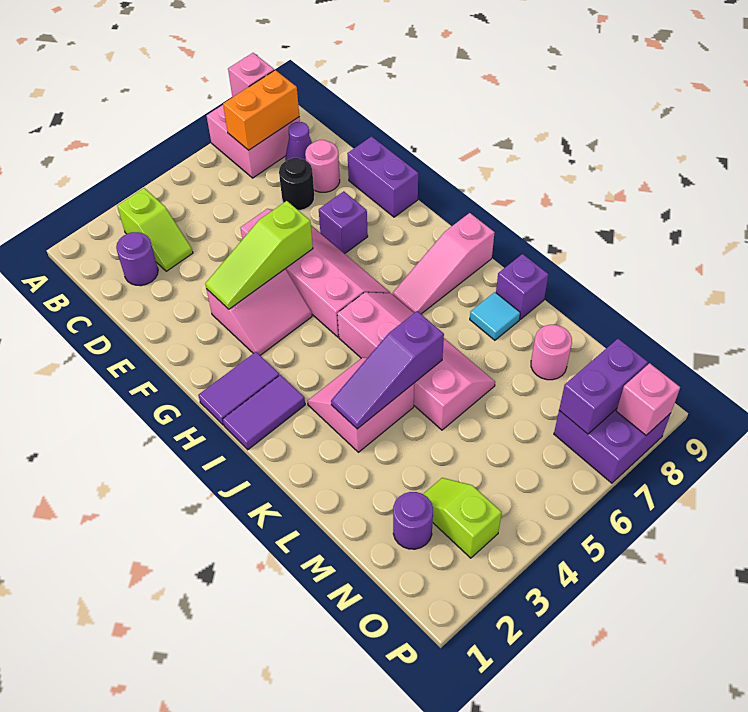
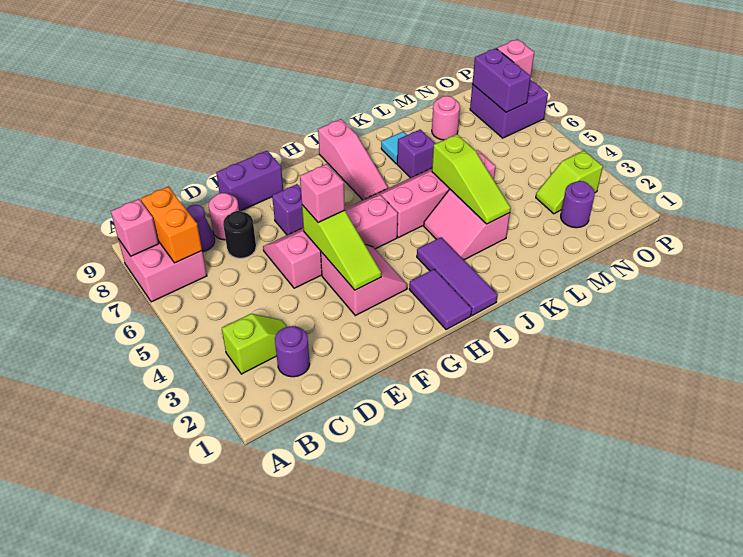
none -> pink brick F5 level 3
purple tile I1:I2 level 1 -> purple tile I1:I3 level 1
purple slope K3:K5 level 2 top 5 -> lime slope K3:K5 level 2 top 5
purple brick K9 level 1 -> purple brick K7 level 1

